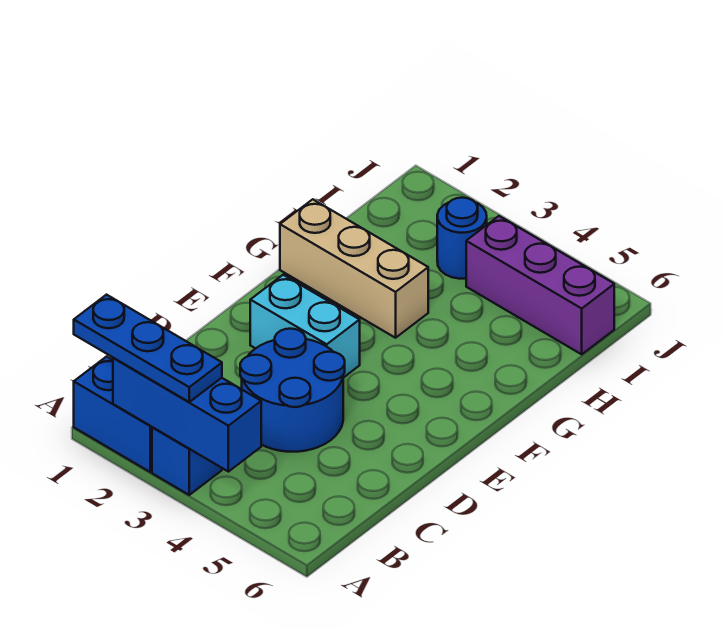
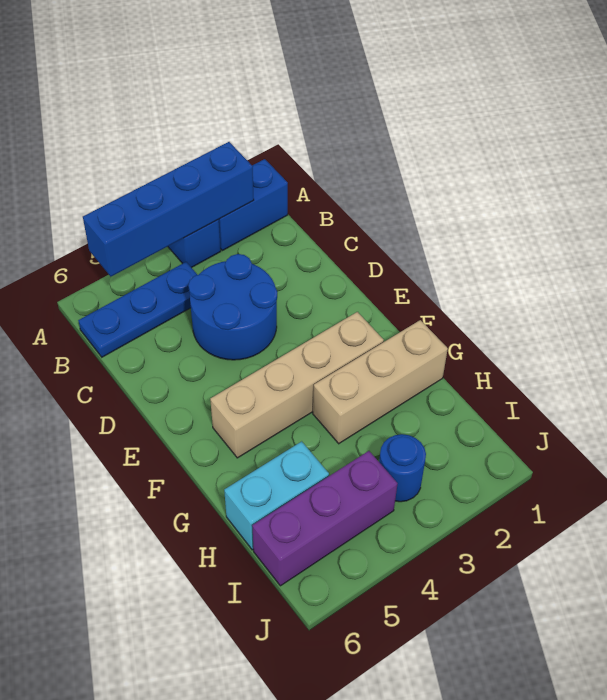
blue plate A1:A3 level 3 -> blue plate B4:B6 level 1
blue brick A2:A4 level 2 -> blue brick A2:A5 level 2
cyan brick E2:E3 level 1 -> cyan brick H5:H6 level 1
none -> tan brick F2:F5 level 1

